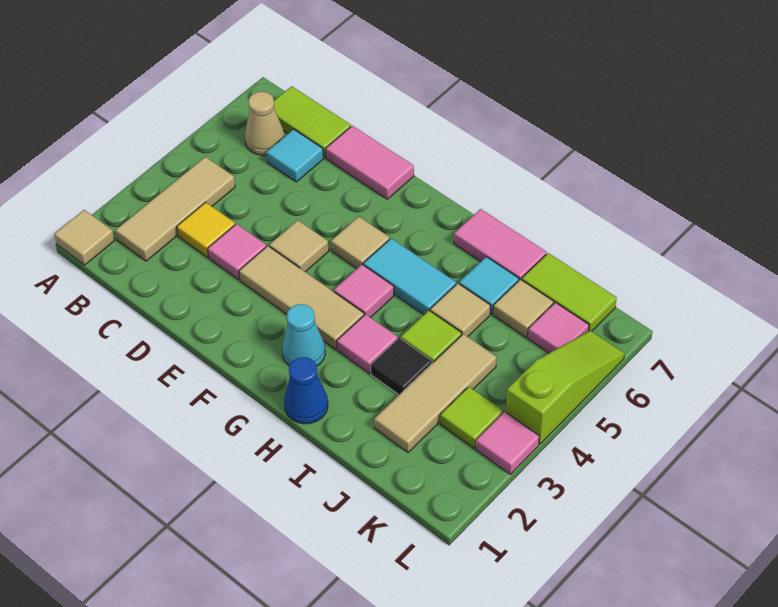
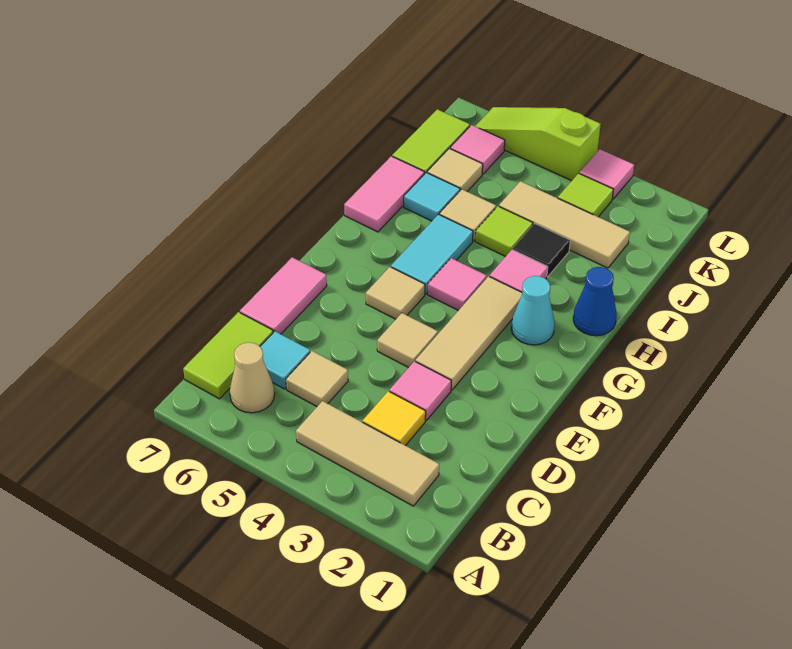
tan tile A1 level 1 -> tan tile C5 level 1

